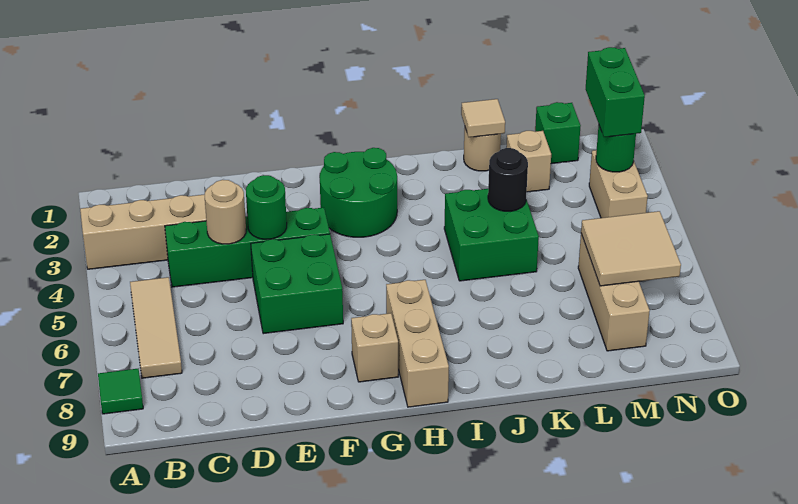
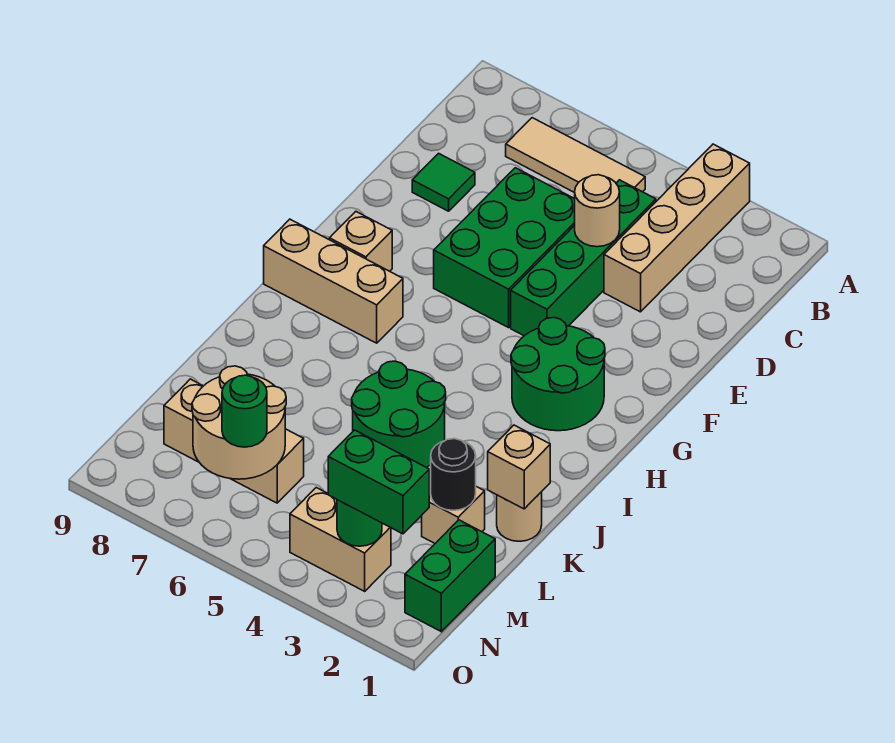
green tile A8 level 1 -> green tile D8 level 1
green round brick E4 level 2 -> green round brick N6 level 3
green brick E5:F6 level 1 -> green brick D5:F6 level 1
green brick J4:K5 level 1 -> green round brick J4:K5 level 1
tan tile K1 level 2 -> tan brick K1 level 2
black round brick K4 level 2 -> black round brick L2 level 2
green brick M1 level 1 -> green brick M1:N1 level 1
tan tile M6:N7 level 2 -> tan round brick M6:N7 level 2

